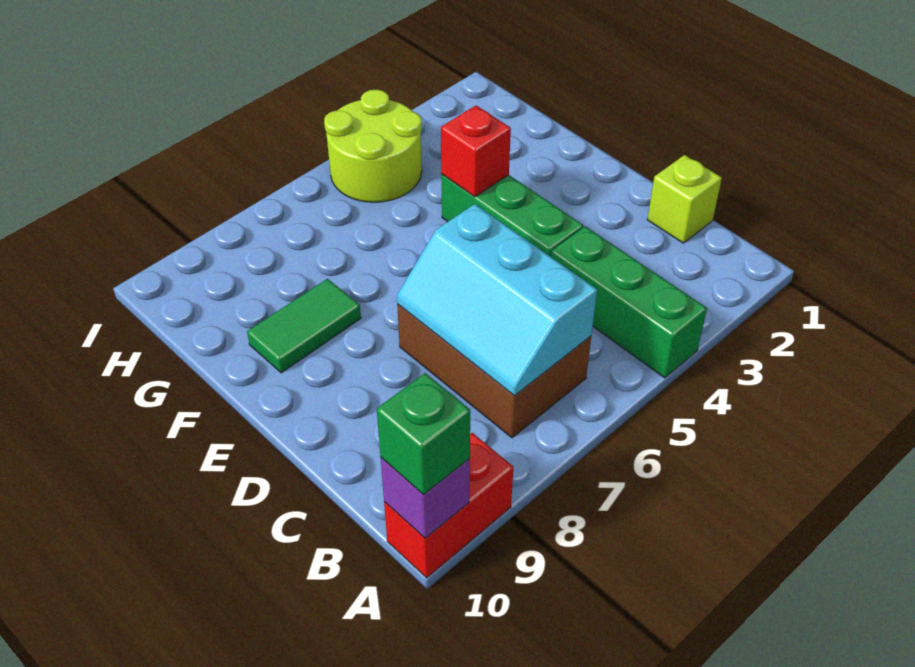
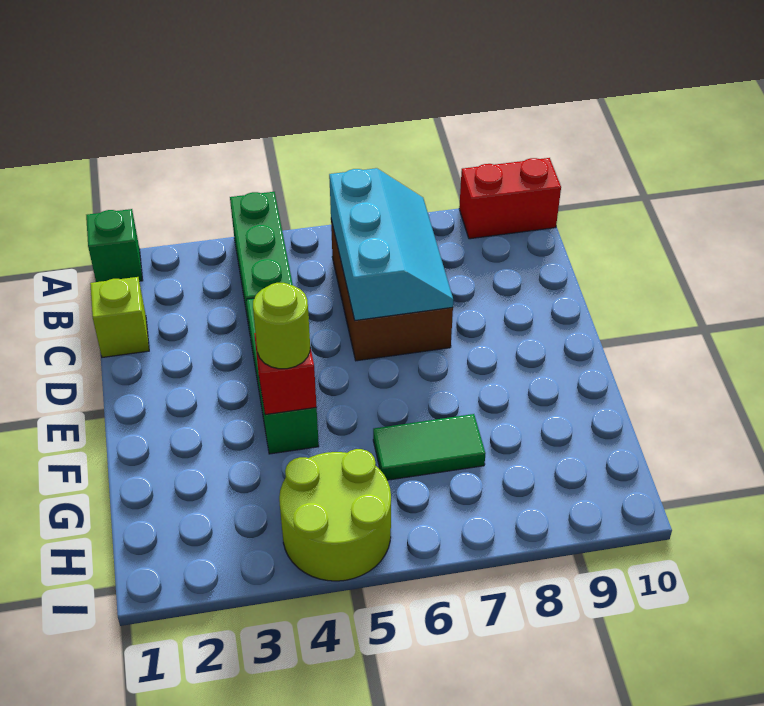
purple brick A10 level 2 -> none
green brick A10 level 3 -> green brick A1 level 1
none -> lime round brick F4 level 3
green tile F8:F9 level 1 -> green tile G6:G7 level 1

